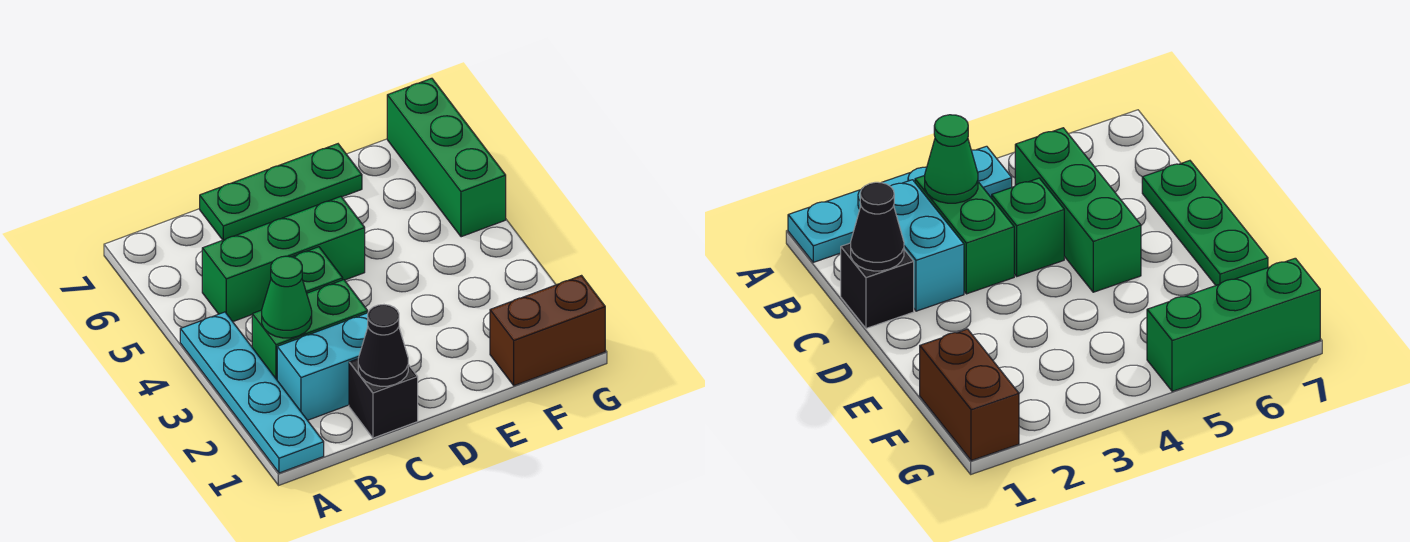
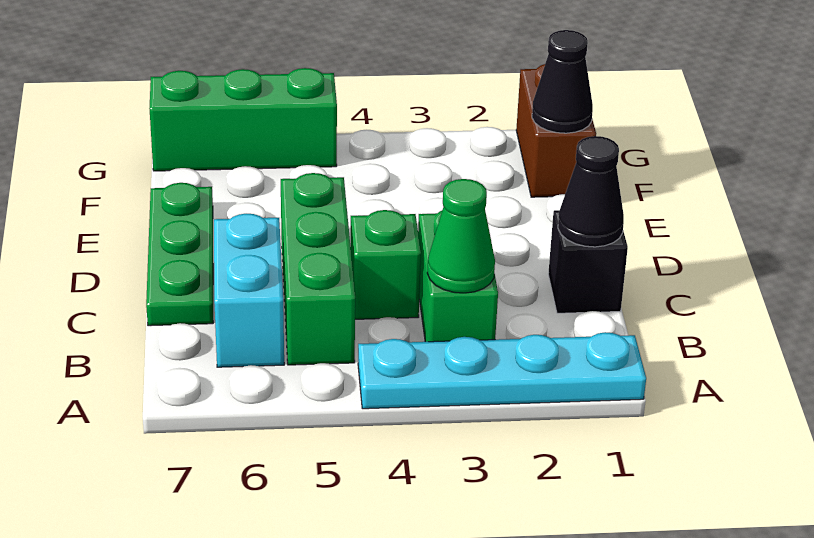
cyan brick B2:C2 level 1 -> cyan brick B6:C6 level 1
none -> black cone F1 level 2

